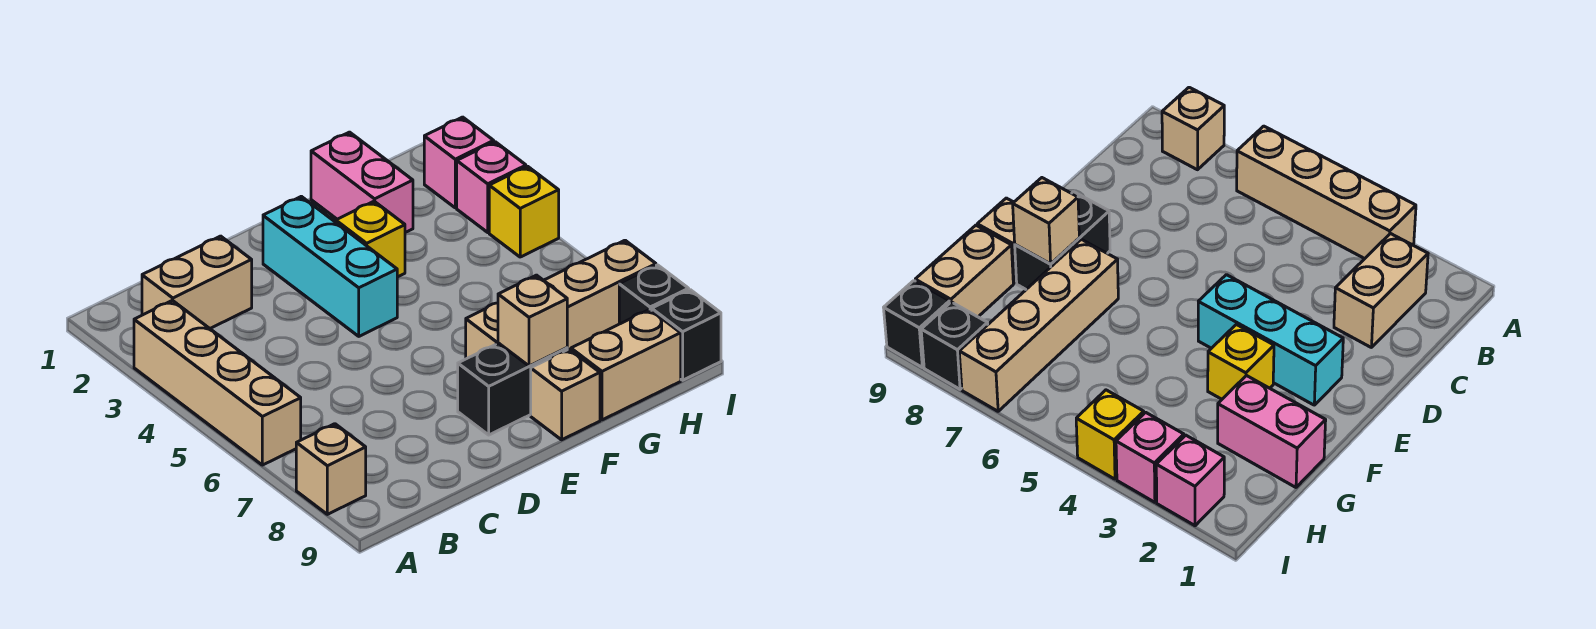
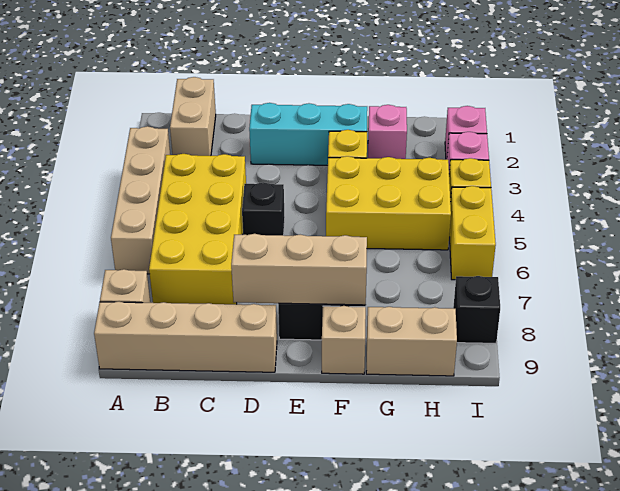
tan brick B2:C2 level 1 -> tan brick B1:B2 level 1
none -> yellow brick B4:C7 level 1
cyan brick E2:E4 level 1 -> cyan brick D2:F2 level 1
none -> yellow brick F4:H5 level 1
tan brick F7:I7 level 1 -> tan brick A9:D9 level 1
tan brick F8 level 2 -> tan brick D8:F8 level 2
pink brick G1:G2 level 1 -> pink brick G2 level 1
none -> yellow brick I5:I6 level 1
black brick I9 level 1 -> black brick D5 level 1

